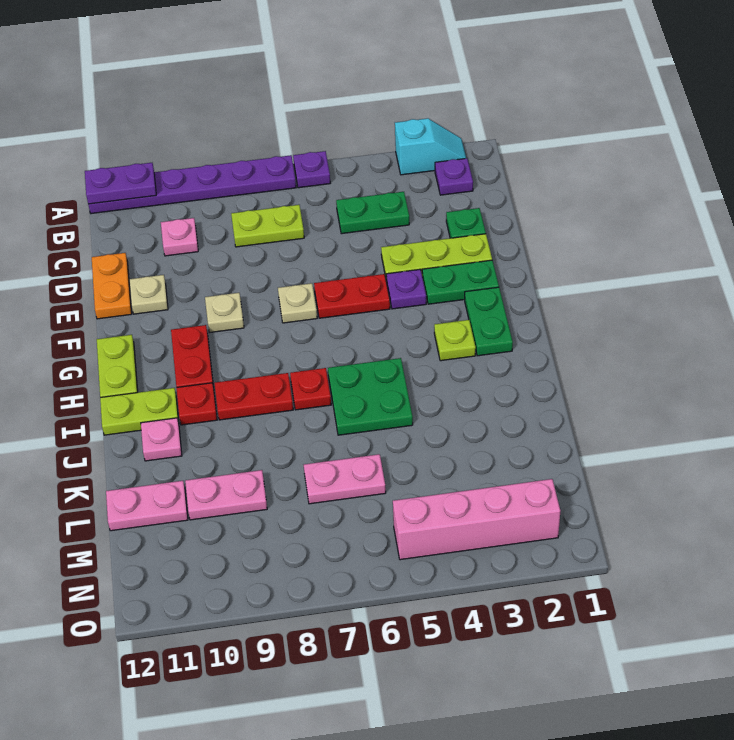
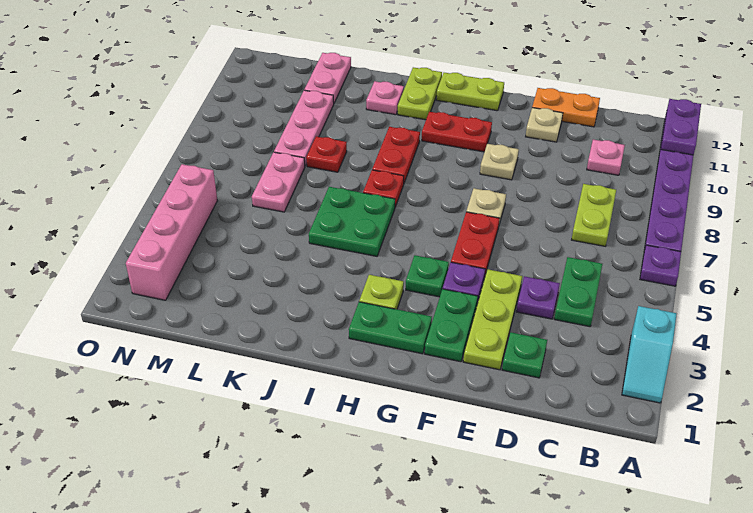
purple plate B2 level 1 -> purple plate D4 level 1
none -> green plate G4 level 1
red plate I10 level 1 -> red plate K8 level 1
pink plate L9:L10 level 1 -> pink plate L8:L10 level 1

